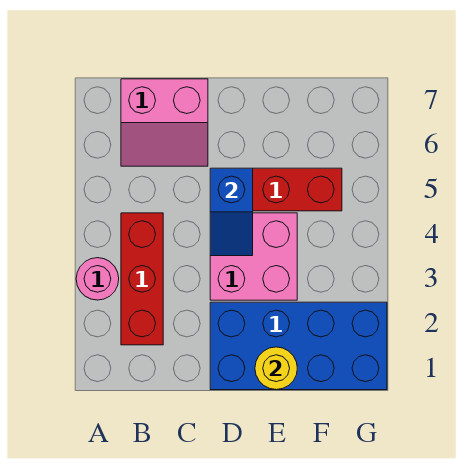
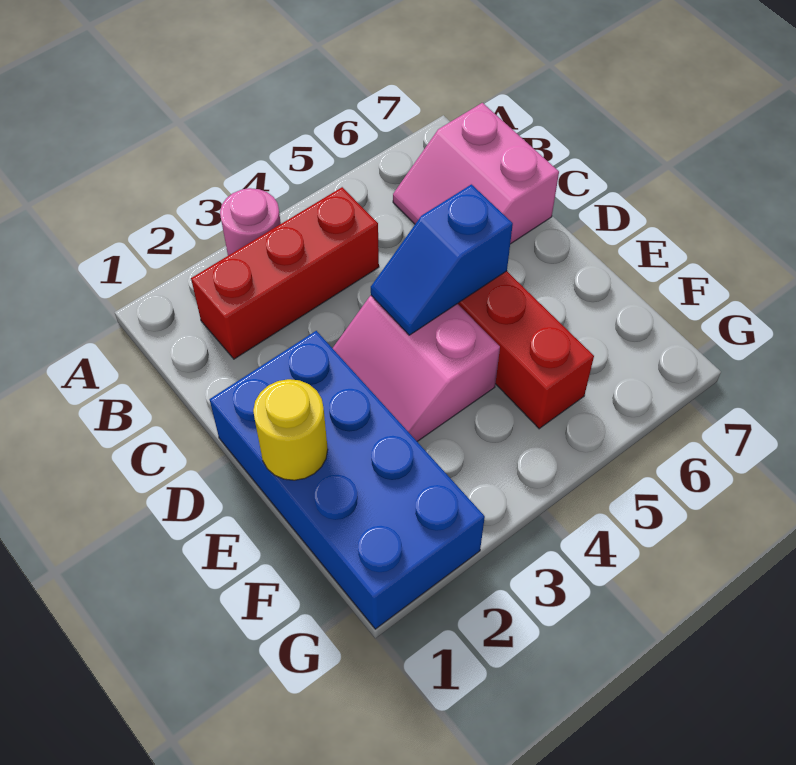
pink brick D3:E4 level 1 -> pink slope D3:E4 level 1 top 4

